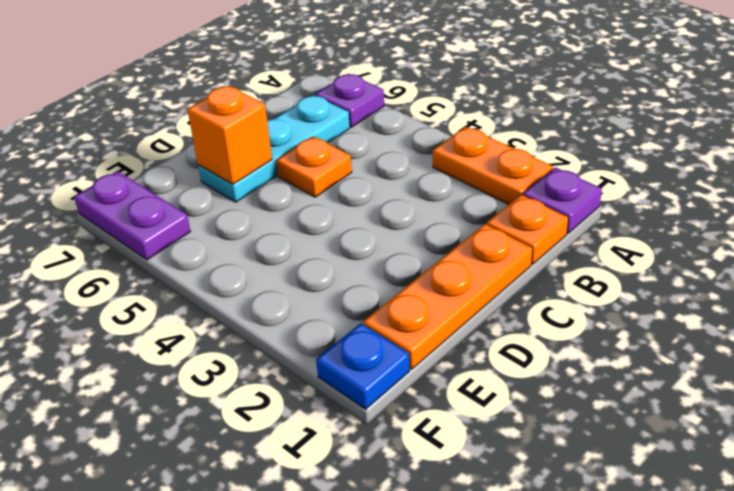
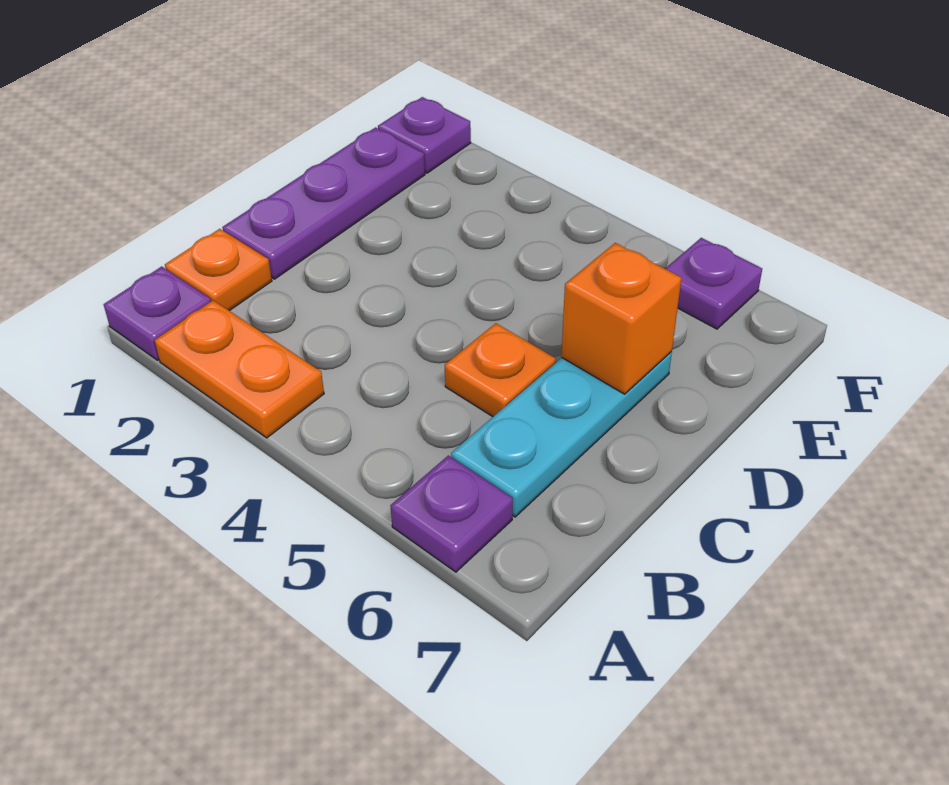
orange plate C1:E1 level 1 -> purple plate C1:E1 level 1
blue plate F1 level 1 -> purple plate F1 level 1
purple plate F6:F7 level 1 -> purple plate F6 level 1

